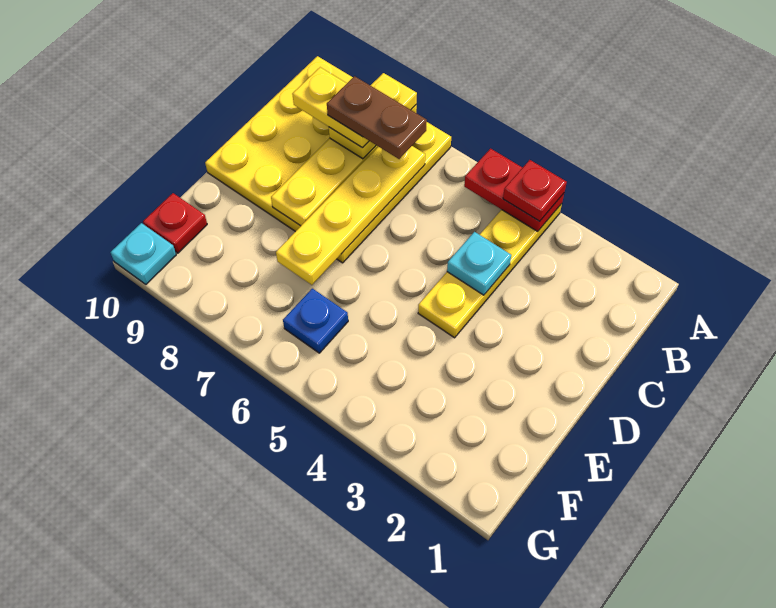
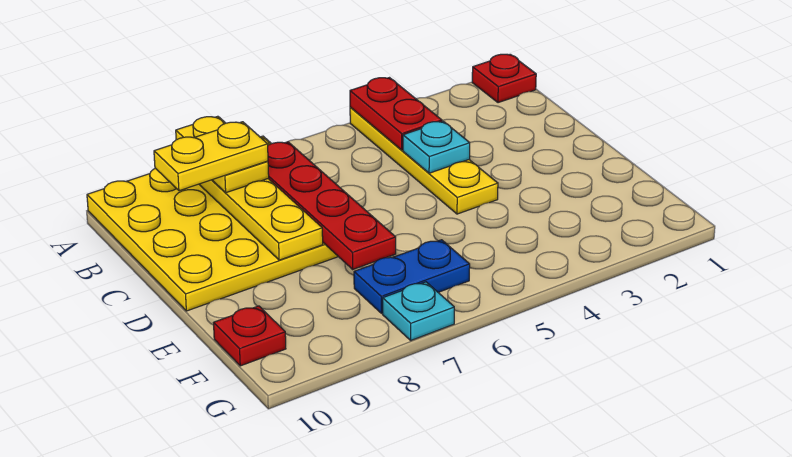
red plate A4:A5 level 2 -> red plate A4:B4 level 2
red plate A4 level 3 -> red plate A1 level 1
yellow plate B7:E7 level 2 -> red plate B7:E7 level 2
brown plate B7:B8 level 5 -> none
blue plate F6 level 1 -> blue plate F6:F7 level 1
cyan plate G10 level 1 -> cyan plate G7 level 1

